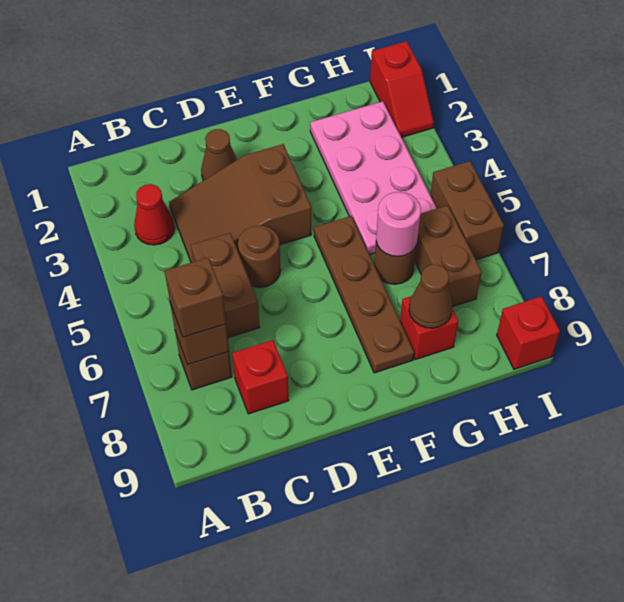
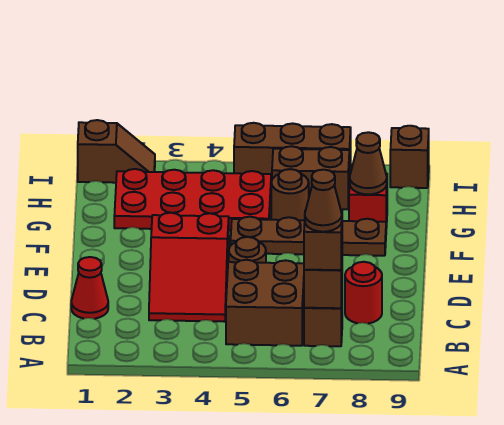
red cone B3 level 1 -> red cone C1 level 1
brown slope C3:E4 level 1 top E -> red slope C3:E4 level 1 top E
brown brick C5:C6 level 1 -> brown brick B5:C6 level 1
red brick C8 level 1 -> red round brick C8 level 1
brown cone D2 level 1 -> brown cone B7 level 4
pink plate G2:H5 level 1 -> red plate G2:H5 level 1
pink round brick G6 level 2 -> none
red slope I1:I2 level 1 top 1 -> brown slope I1:I2 level 1 top 1
brown brick I5:I6 level 1 -> brown brick I5:I7 level 1
red brick I9 level 1 -> brown brick I9 level 1

